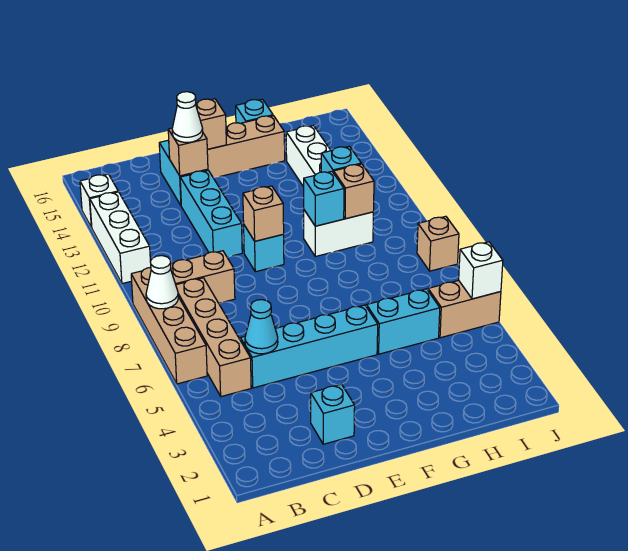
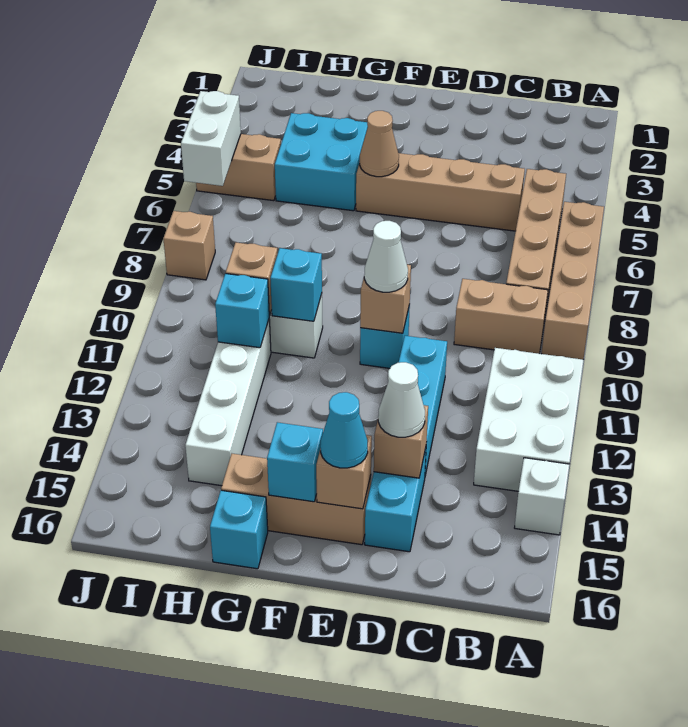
white cone A8 level 2 -> white cone E10 level 3
white brick A11:A13 level 1 -> white brick A11:B13 level 1
cyan brick C5:F5 level 1 -> tan brick C5:F5 level 1
cyan cone C5 level 2 -> cyan cone E15 level 3
cyan brick D2 level 1 -> cyan brick F15 level 2
none -> tan cone F5 level 2
cyan brick G5:H5 level 1 -> cyan brick G4:H5 level 1
white brick J5 level 2 -> white brick J5:J6 level 2

